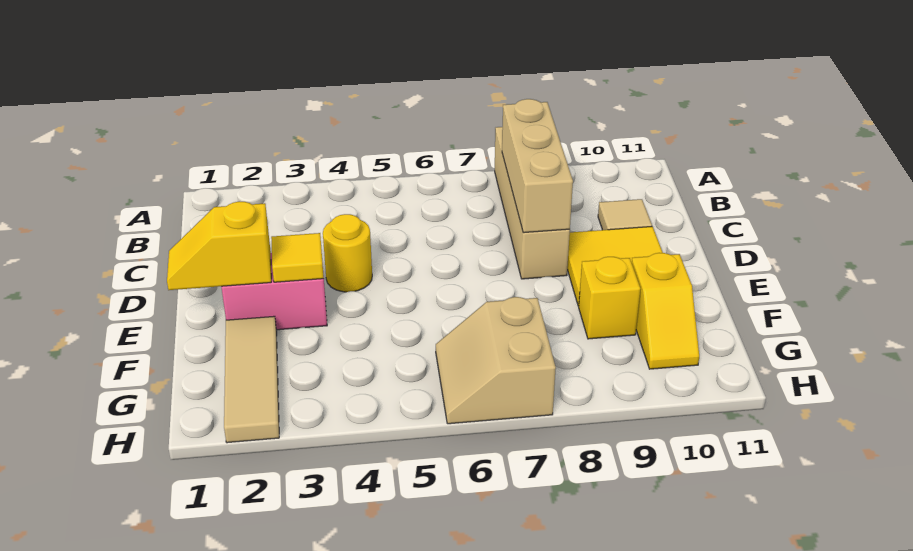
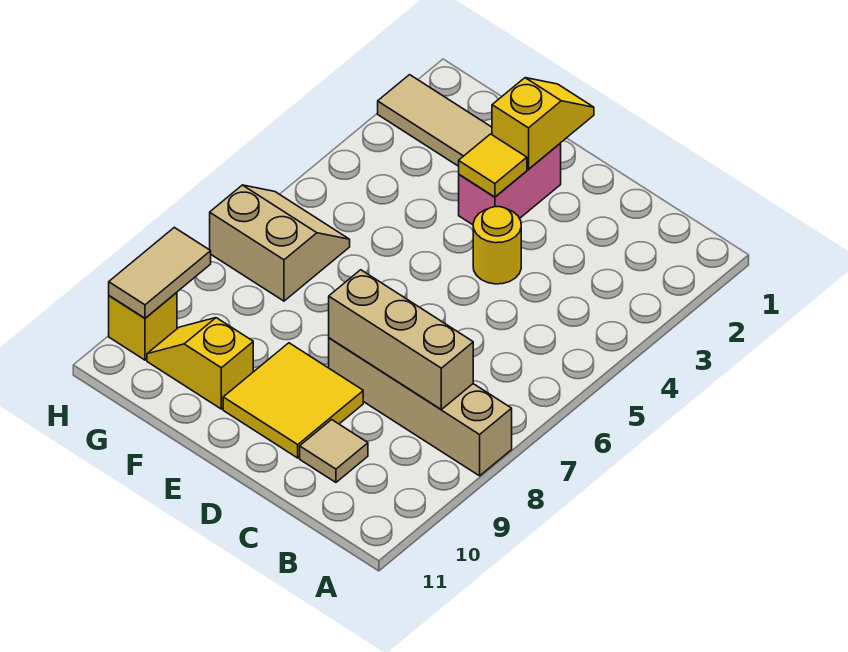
yellow brick F9 level 1 -> yellow brick H10 level 1
none -> tan tile H9:H10 level 2

